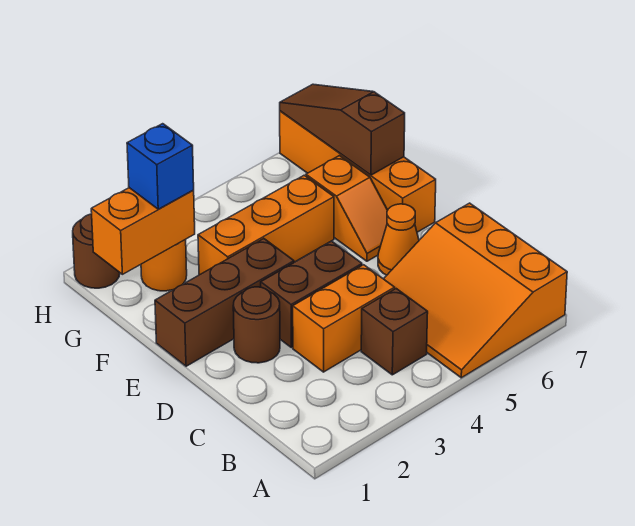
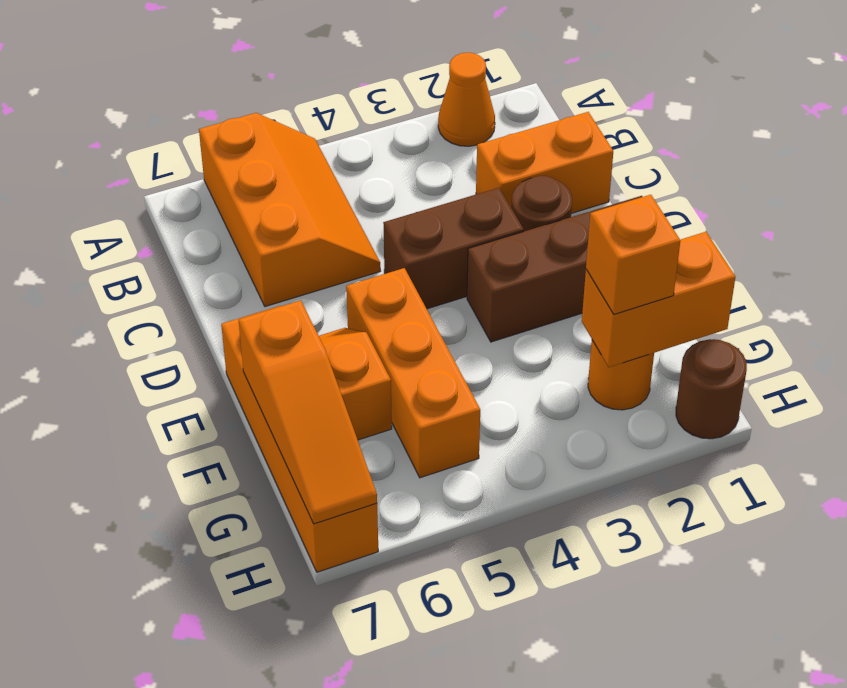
orange slope A5:C7 level 1 top 7 -> orange slope A5:C6 level 1 top 6
brown brick B4 level 1 -> none
orange brick C3:C4 level 1 -> orange brick C1:C2 level 1
orange cone D6 level 1 -> orange cone A2 level 1
orange brick F3:F5 level 1 -> orange brick E5:G5 level 1
brown slope F7:H7 level 2 top F -> orange slope F7:H7 level 2 top F
blue brick G2 level 3 -> orange brick G2 level 3

